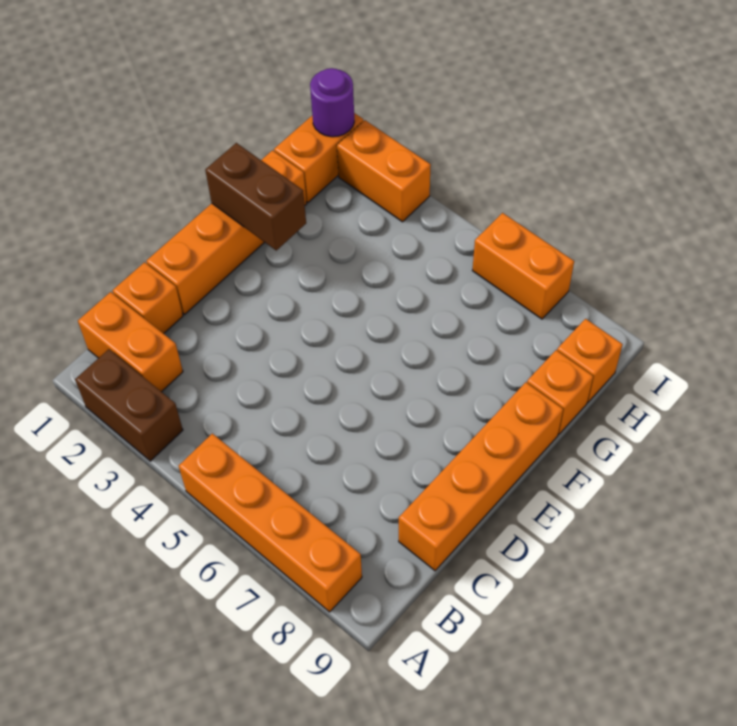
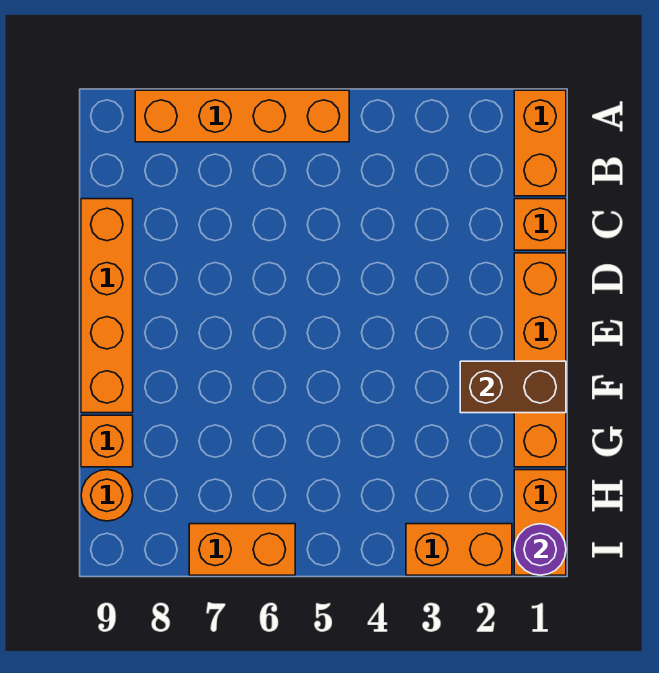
brown brick A2:A3 level 1 -> none
orange brick B1:B2 level 1 -> orange brick A1:B1 level 1
orange brick H9 level 1 -> orange round brick H9 level 1

